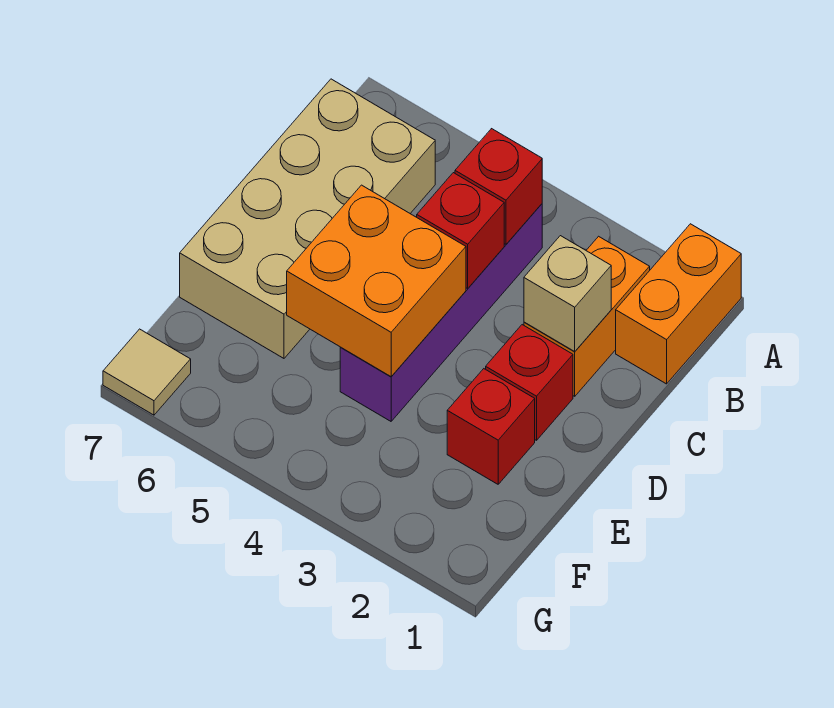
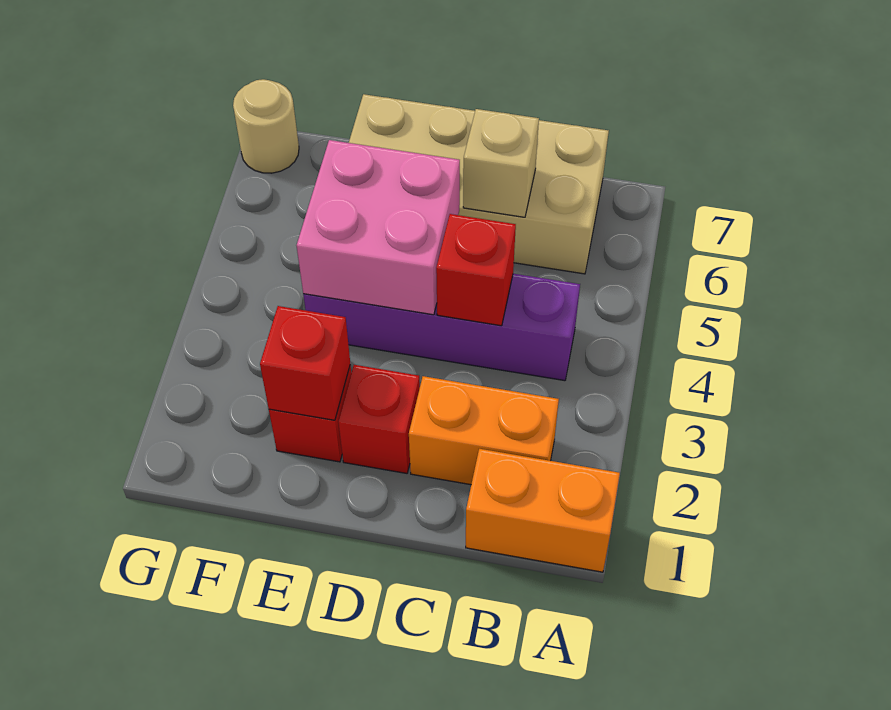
red brick B4 level 2 -> red brick E2 level 2
tan brick C2 level 2 -> tan brick C6 level 2
orange brick D4:E5 level 2 -> pink brick D4:E5 level 2
tan tile G7 level 1 -> tan round brick G7 level 1

